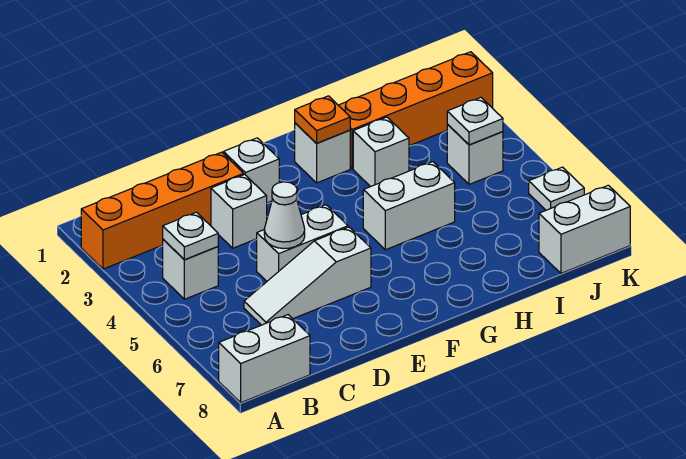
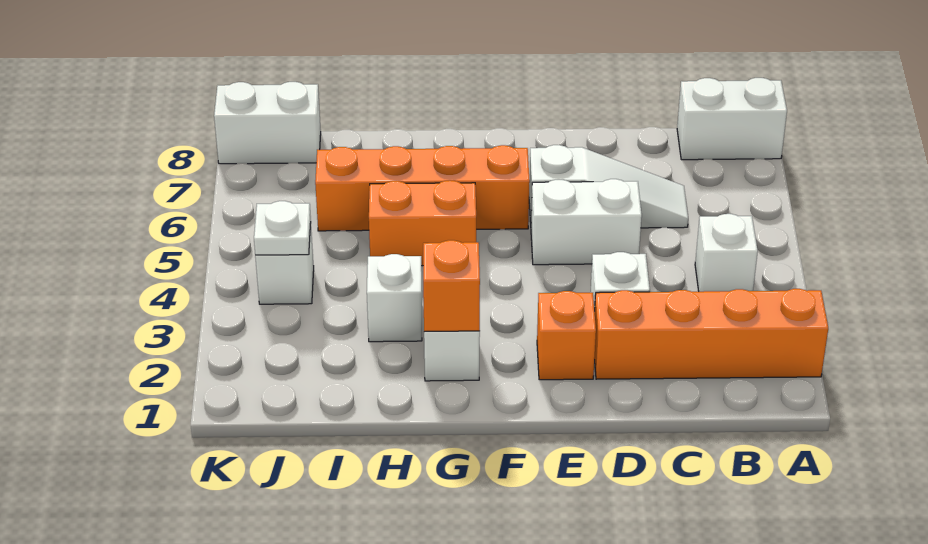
white plate B4 level 2 -> none
white cone D5 level 2 -> none
white brick E2 level 1 -> orange brick E2 level 1
orange plate G2 level 2 -> orange brick G2 level 2
white brick G5:H5 level 1 -> orange brick G5:H5 level 1
orange brick H2:K2 level 1 -> orange brick F6:I6 level 1
white plate K6 level 1 -> none

